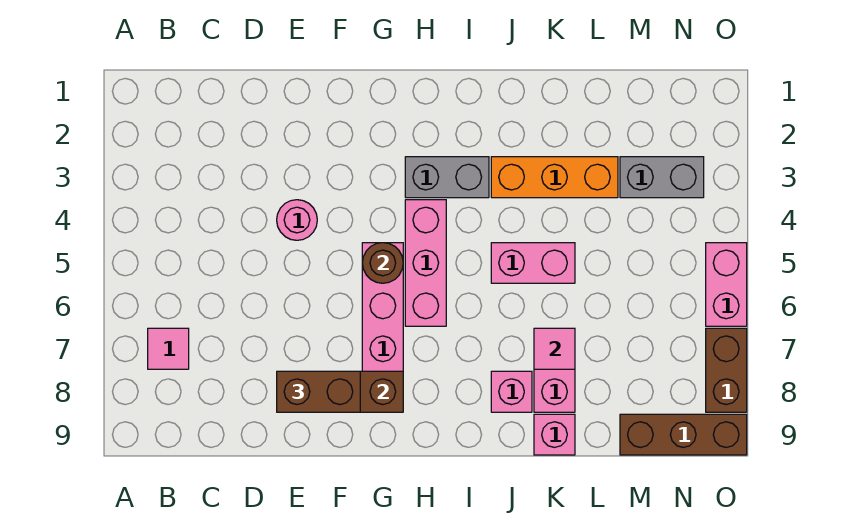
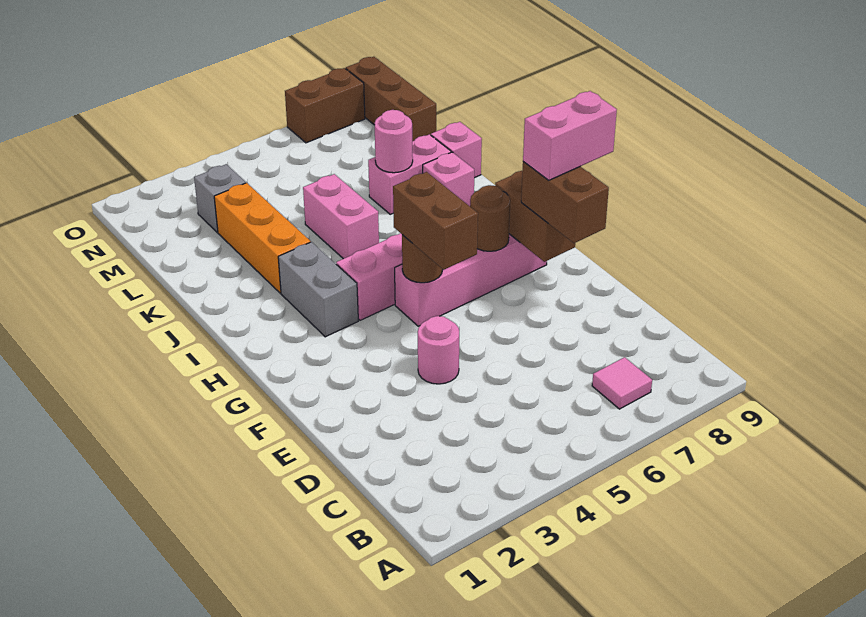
none -> brown brick F5:G5 level 3
none -> brown round brick G7 level 2
pink tile K7 level 2 -> pink round brick K7 level 2
grey brick M3:N3 level 1 -> grey brick M3 level 1
pink brick O5:O6 level 1 -> pink brick F8:F9 level 4

